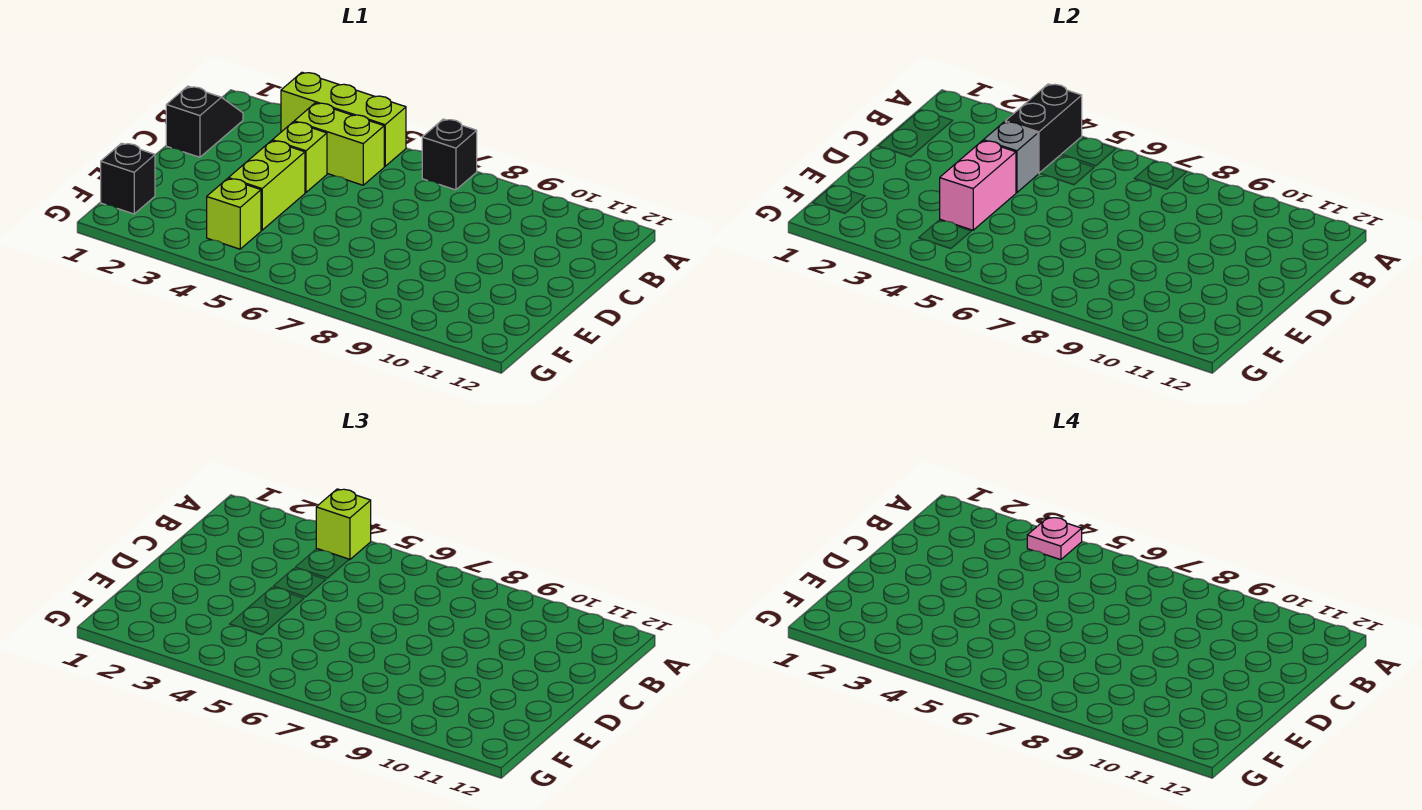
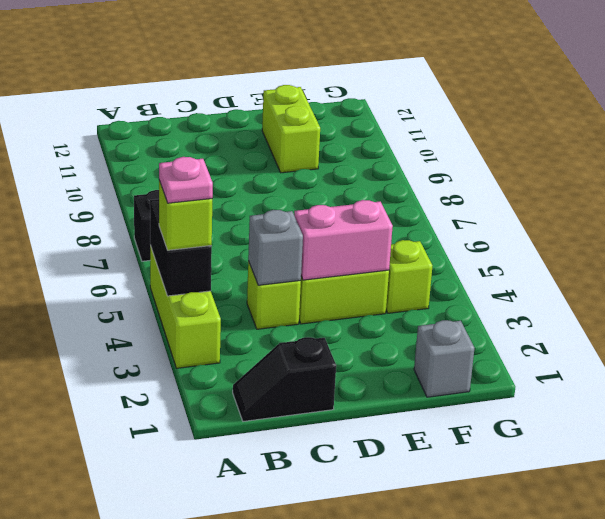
black brick A4:B4 level 2 -> black brick A4:A5 level 2
lime brick B4:B5 level 1 -> lime brick E10:E11 level 1
black brick F1 level 1 -> grey brick F1 level 1

